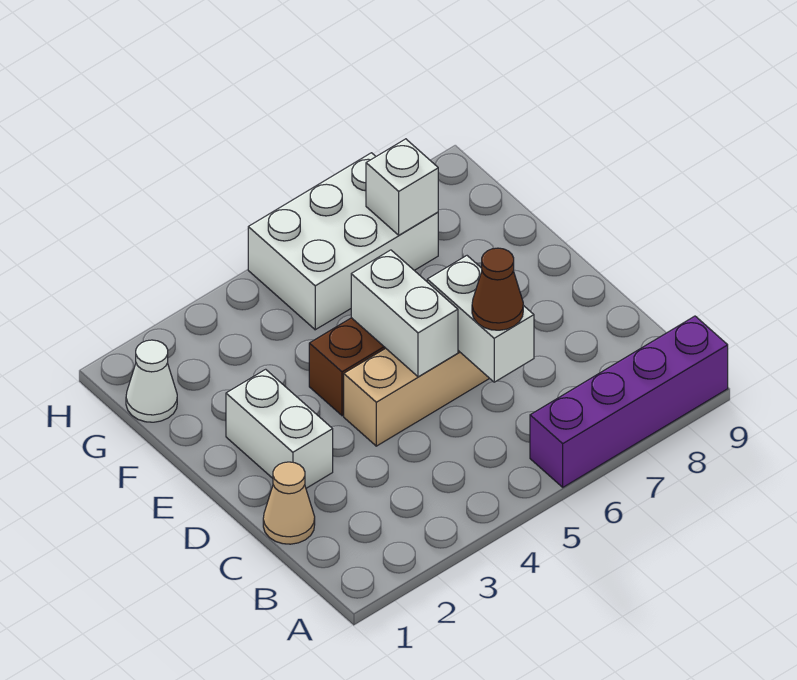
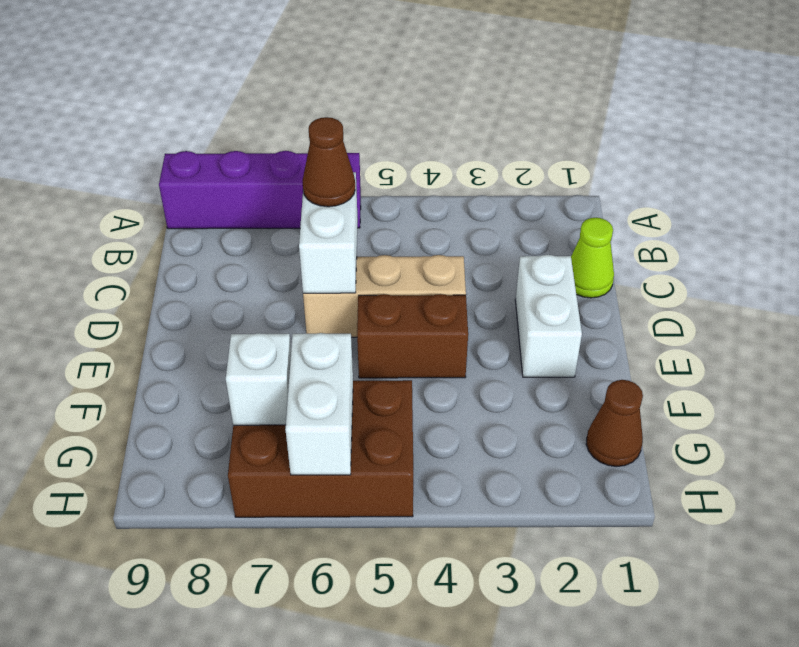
tan cone C1 level 1 -> lime cone C1 level 1
white brick D5:E5 level 2 -> white brick G6:H6 level 2
white cone G1 level 1 -> brown cone G1 level 1
white brick G5:H7 level 1 -> brown brick G5:H7 level 1

